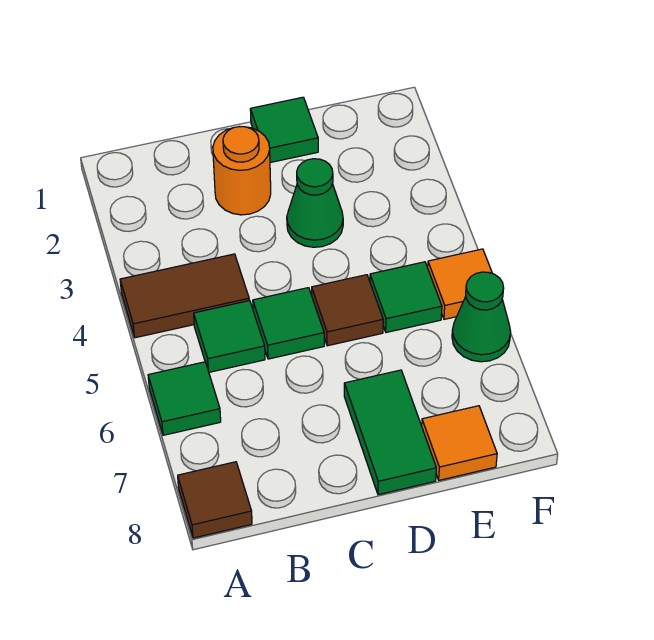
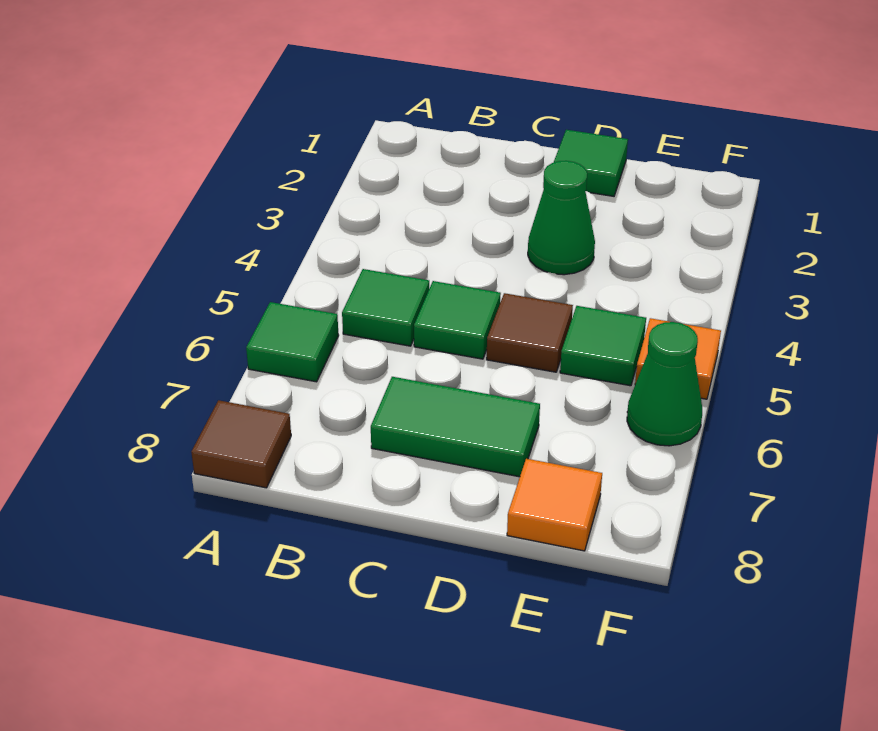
brown tile A4:B4 level 1 -> none
orange round brick C2 level 1 -> none
green tile D7:D8 level 1 -> green tile C7:D7 level 1

